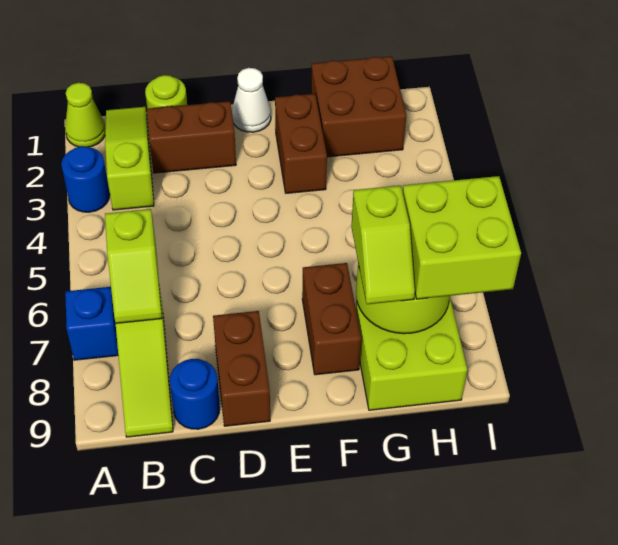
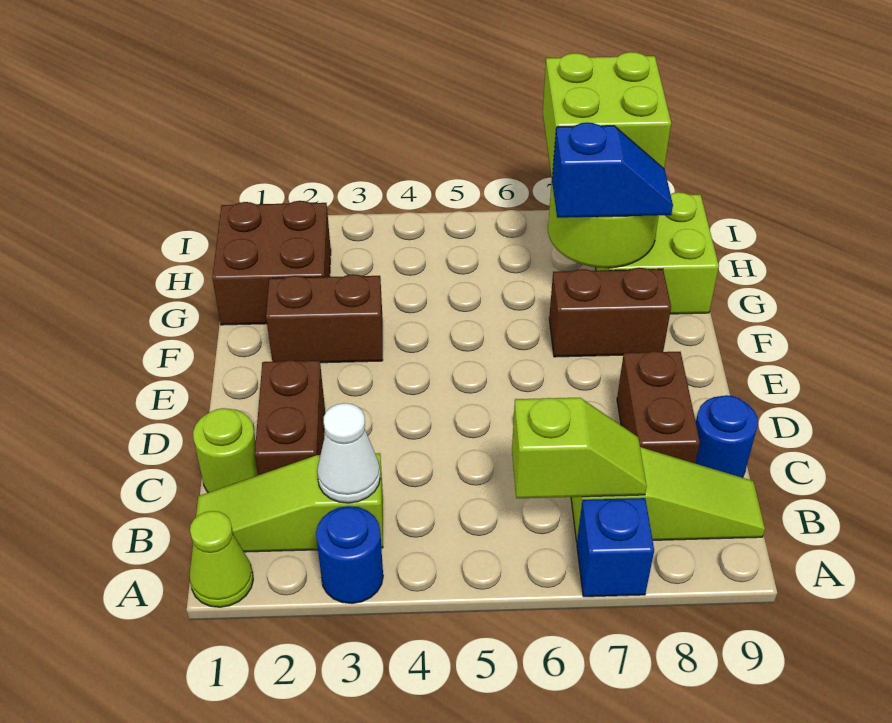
brown brick D8:D9 level 1 -> brown brick C8:D8 level 1
white cone E1 level 1 -> white cone B3 level 2
lime slope G7:G8 level 3 top 7 -> blue slope G7:G8 level 3 top 7

